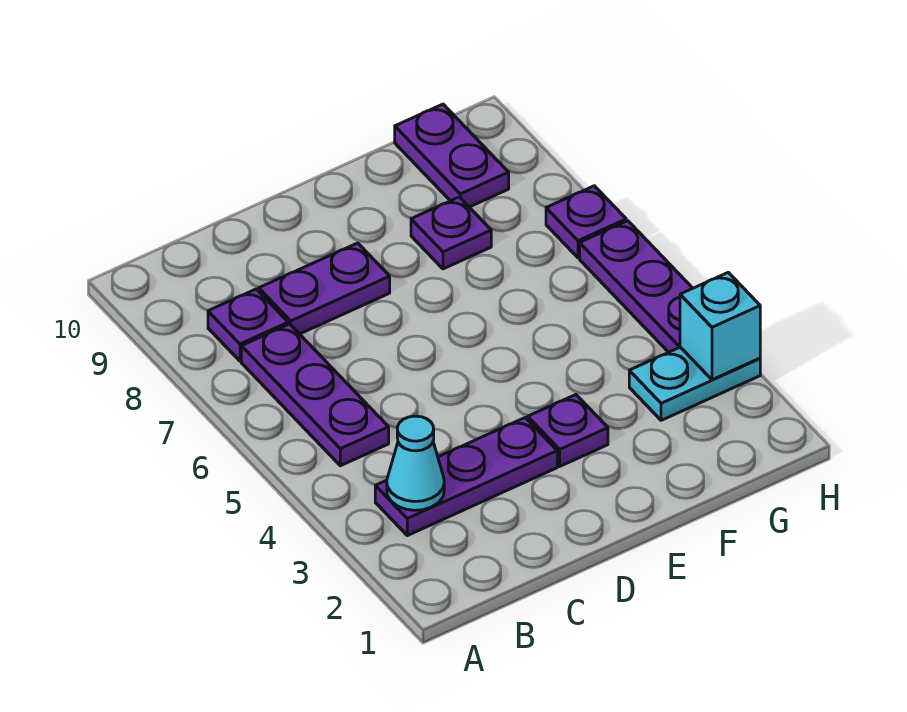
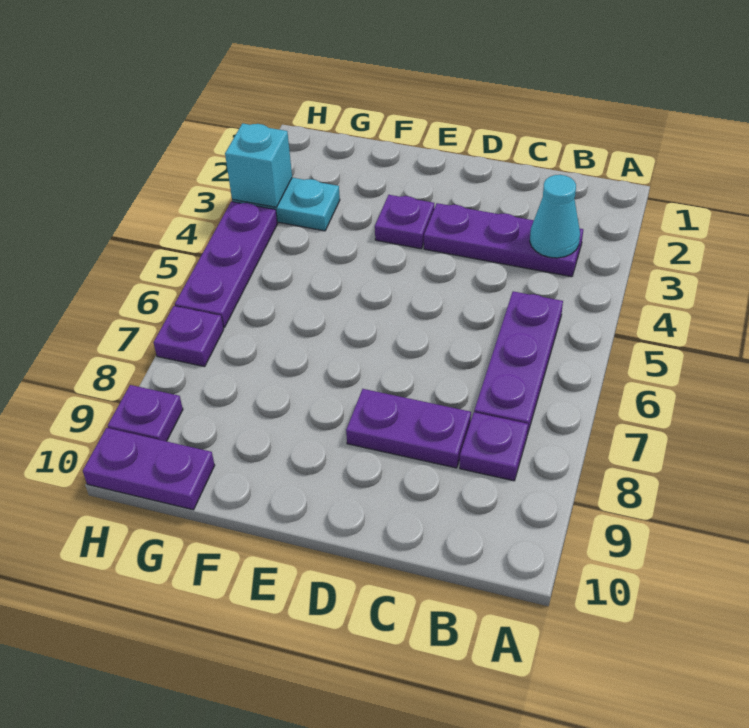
purple plate F8 level 1 -> purple plate H9 level 1
purple plate G9:G10 level 1 -> purple plate G10:H10 level 1

